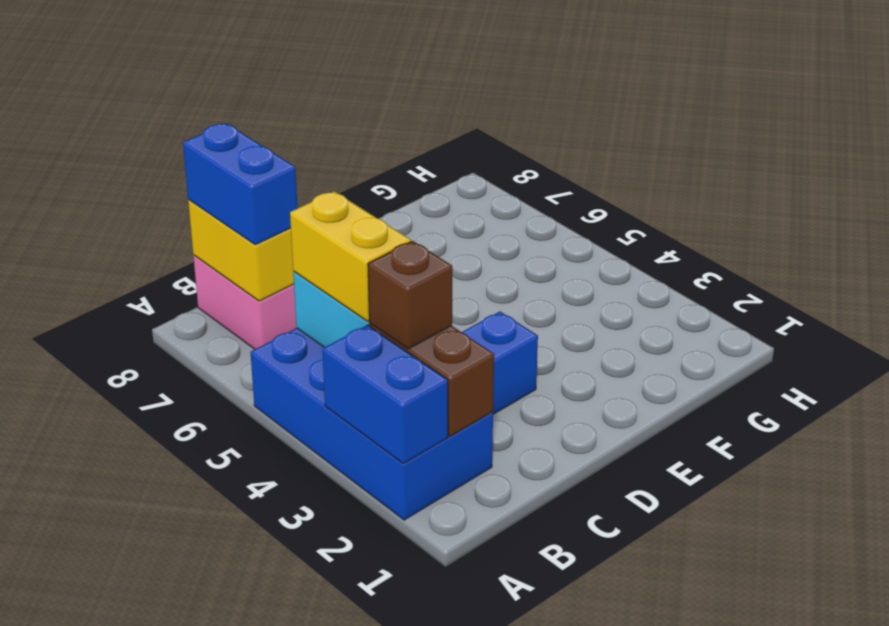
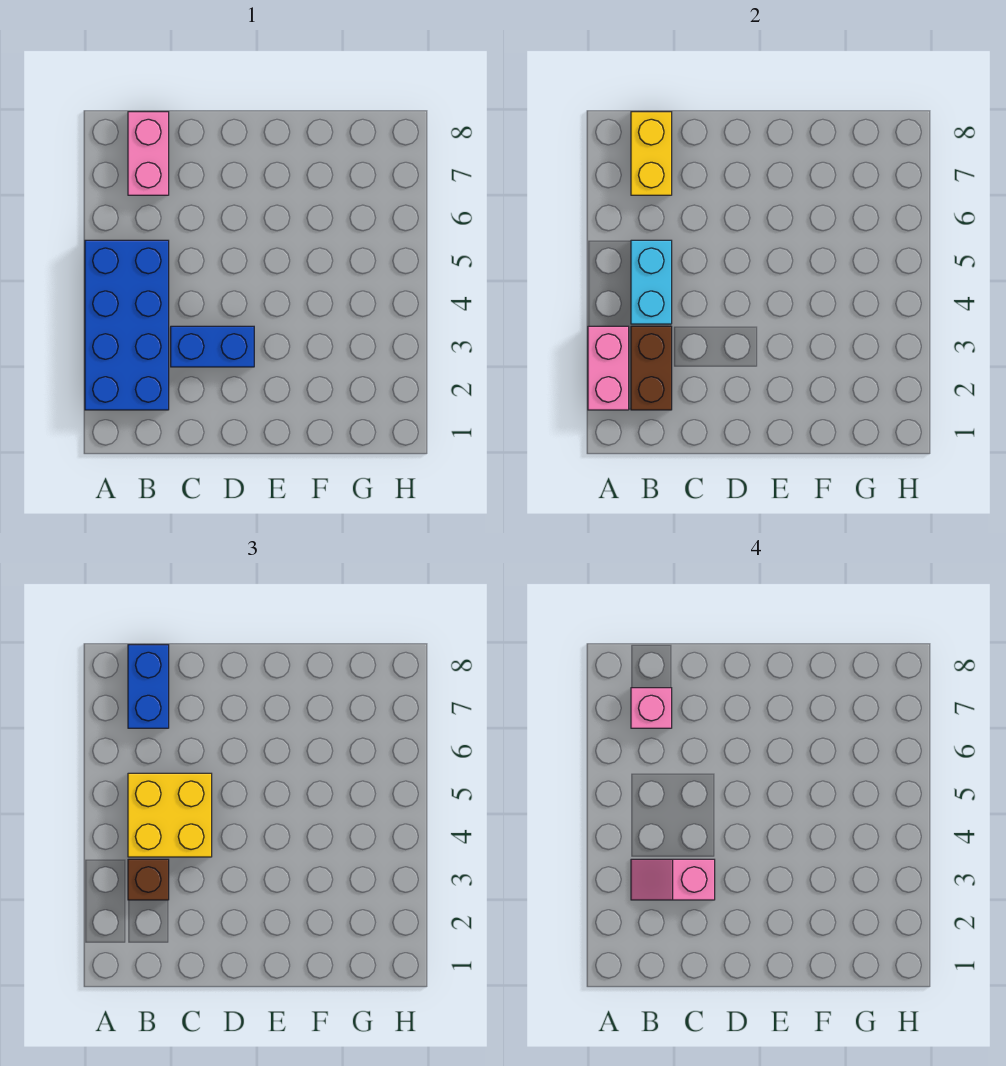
blue brick A2:A3 level 2 -> pink brick A2:A3 level 2
none -> pink slope B3:C3 level 4 top C
yellow brick B4:B5 level 3 -> yellow brick B4:C5 level 3
none -> pink brick B7 level 4

